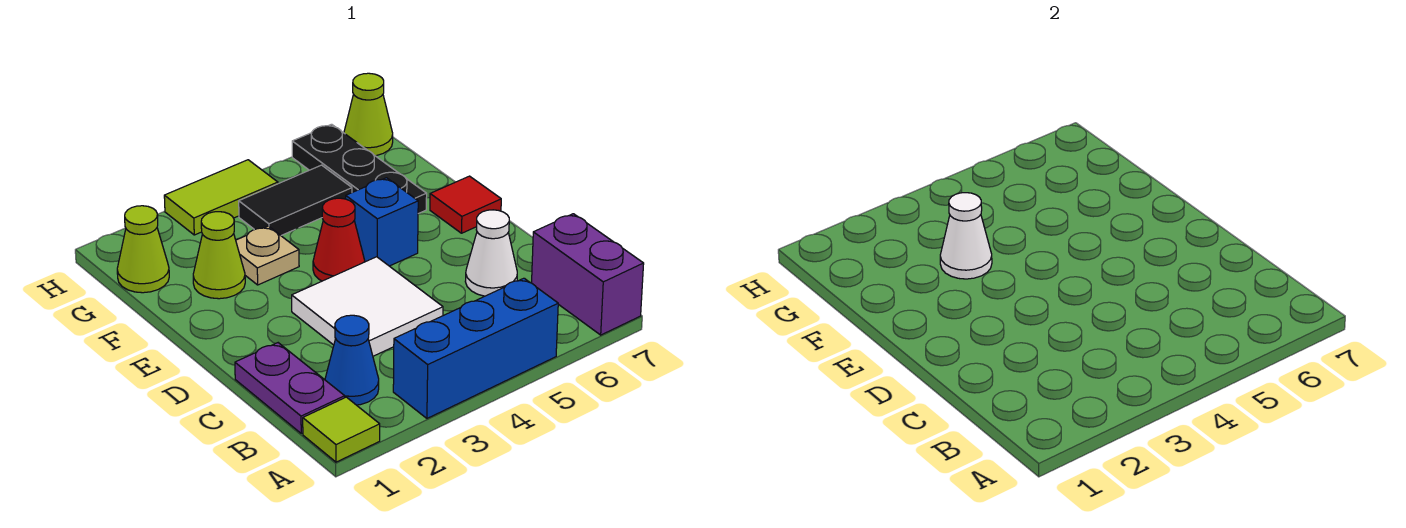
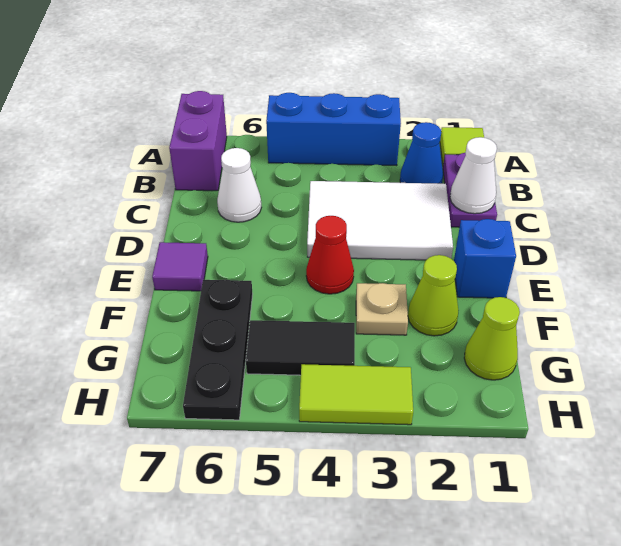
white tile C3:D4 level 1 -> white tile C2:D4 level 1
blue brick E5 level 1 -> blue brick E1 level 1
red tile E7 level 1 -> purple tile E7 level 1
white cone F3 level 2 -> white cone C1 level 2
lime cone H7 level 1 -> none

